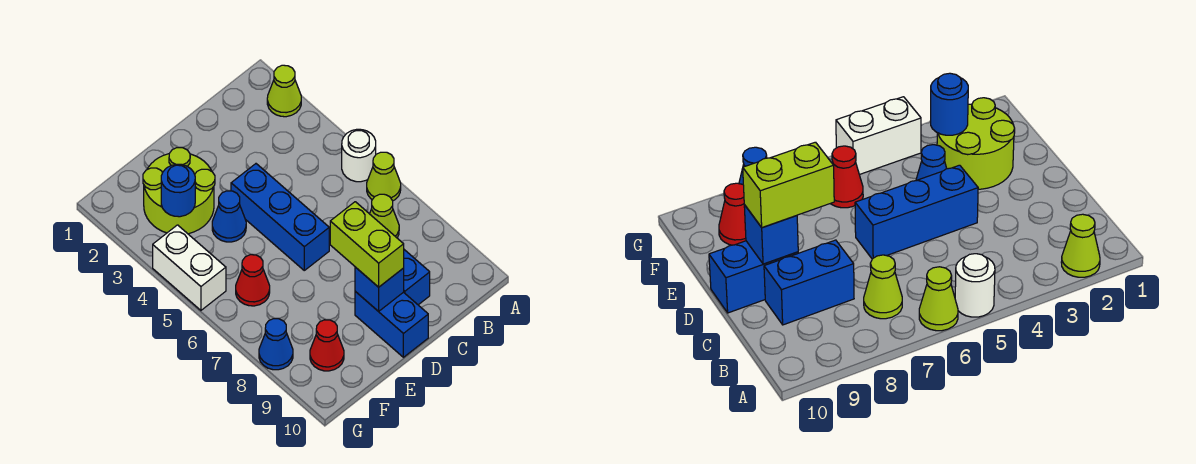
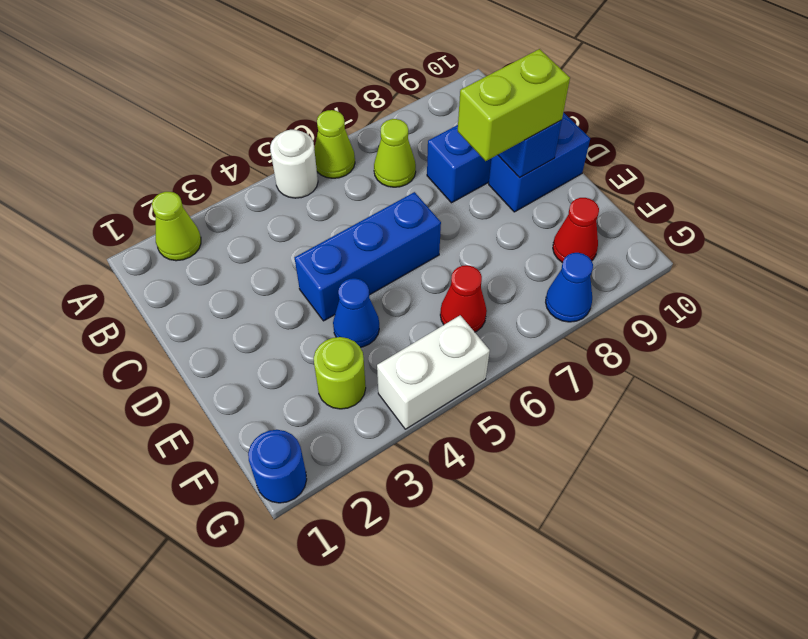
lime round brick E2:F3 level 1 -> lime round brick F3 level 1
blue round brick F3 level 2 -> blue round brick G1 level 1

